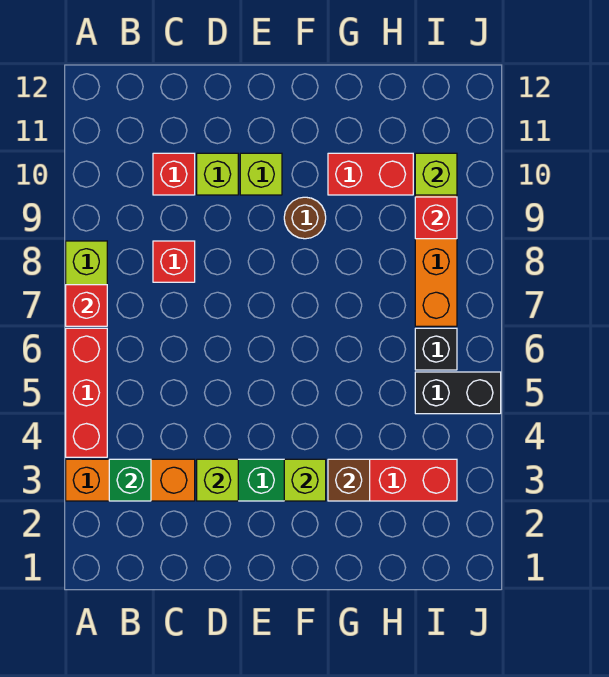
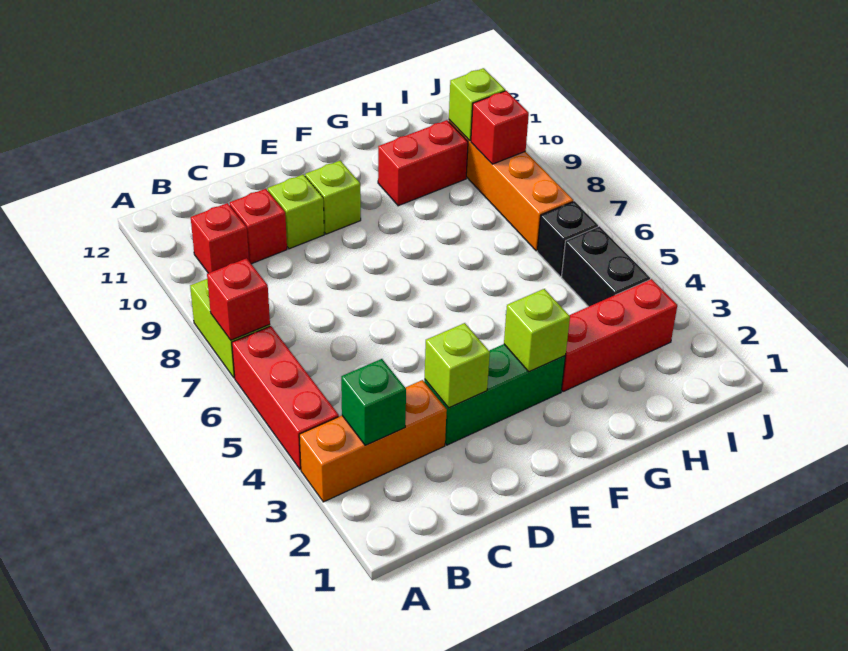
red brick C8 level 1 -> red brick B10 level 1
brown round brick F9 level 1 -> none
brown brick G3 level 2 -> none
black brick I5:J5 level 1 -> black brick I4:I5 level 1

